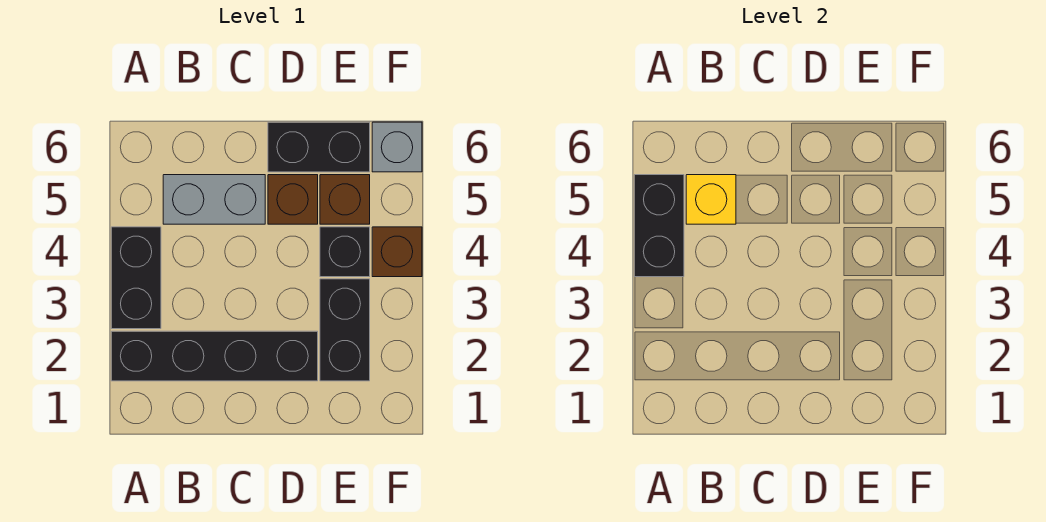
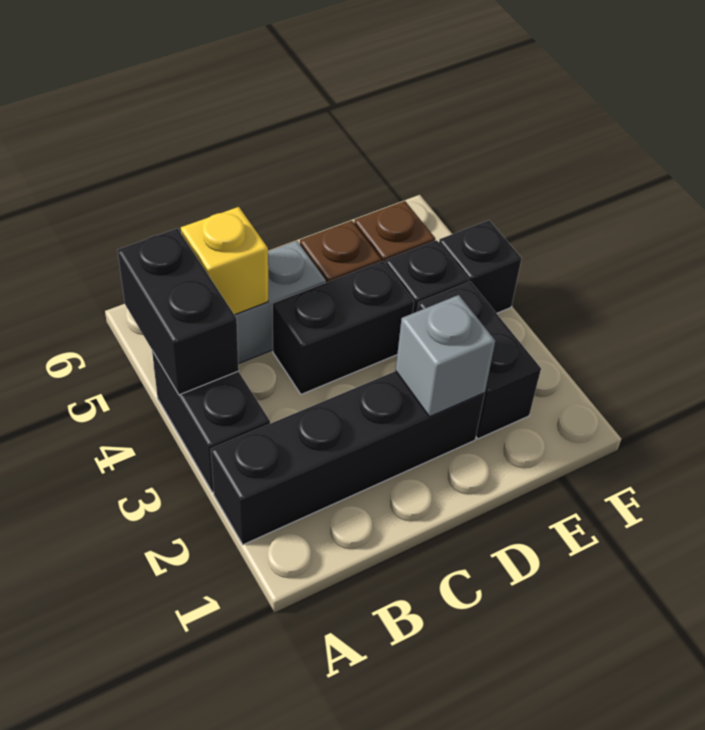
black brick D6:E6 level 1 -> black brick C4:D4 level 1
brown brick F4 level 1 -> black brick F4 level 1
grey brick F6 level 1 -> grey brick D2 level 2

